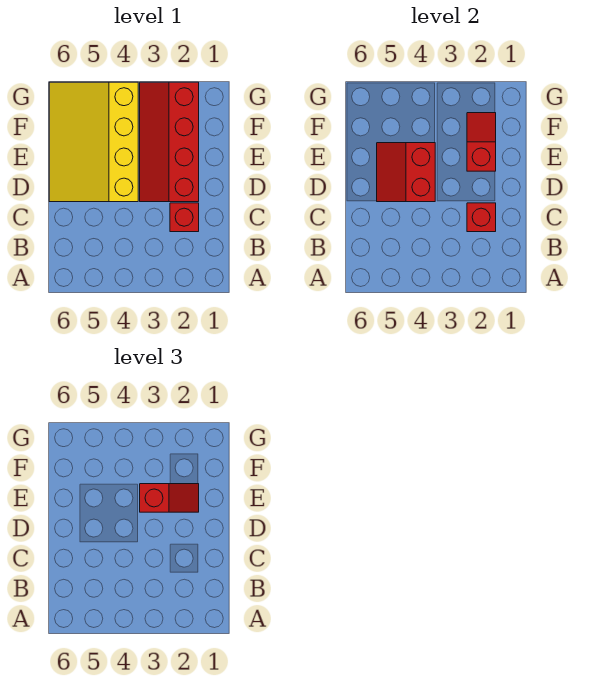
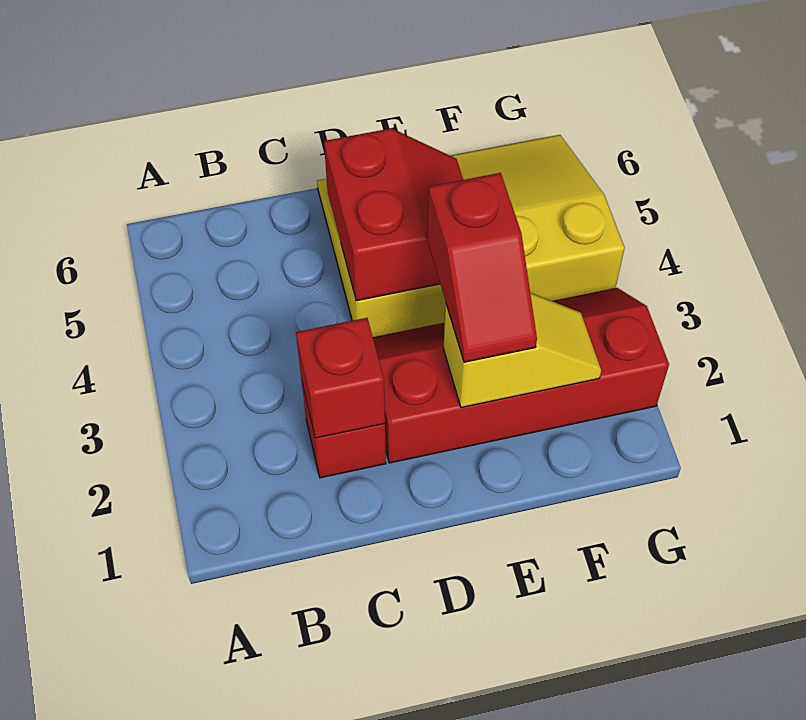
red slope D4:E5 level 2 top 4 -> red slope D4:E5 level 2 top D
red slope E2:F2 level 2 top E -> yellow slope E2:F2 level 2 top E

